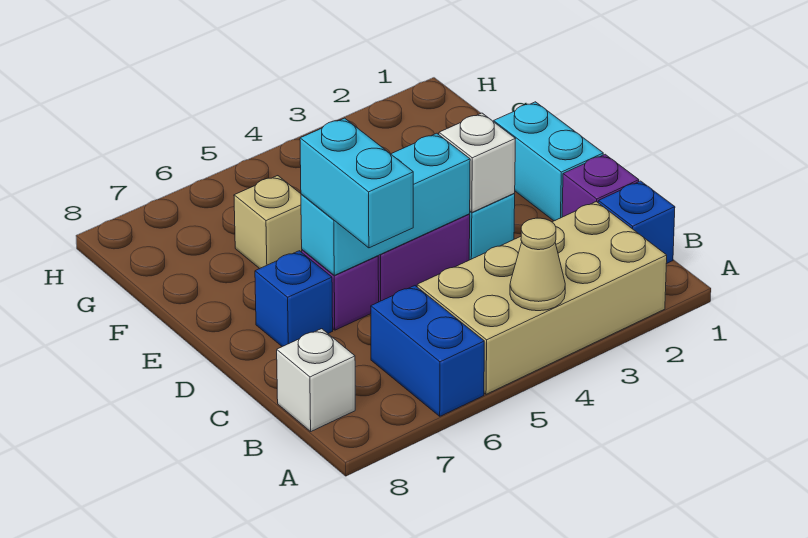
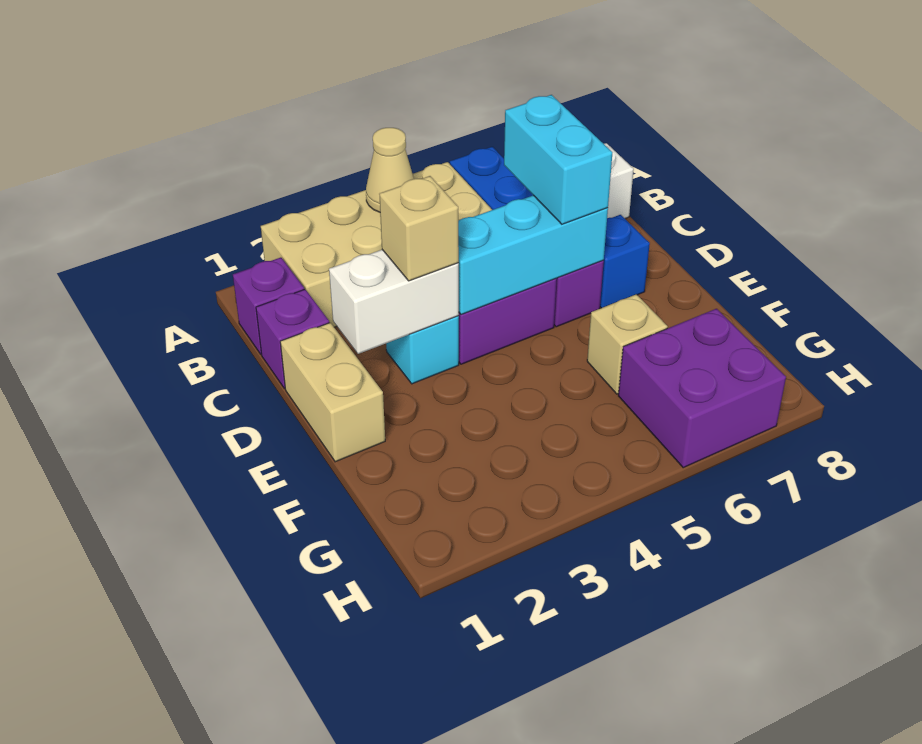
blue brick B1 level 1 -> purple brick B1 level 1
cyan brick D1:E1 level 1 -> tan brick D1:E1 level 1
white brick D3 level 2 -> white brick D2:D3 level 2
none -> tan brick D3 level 3
none -> purple brick G6:H7 level 1

